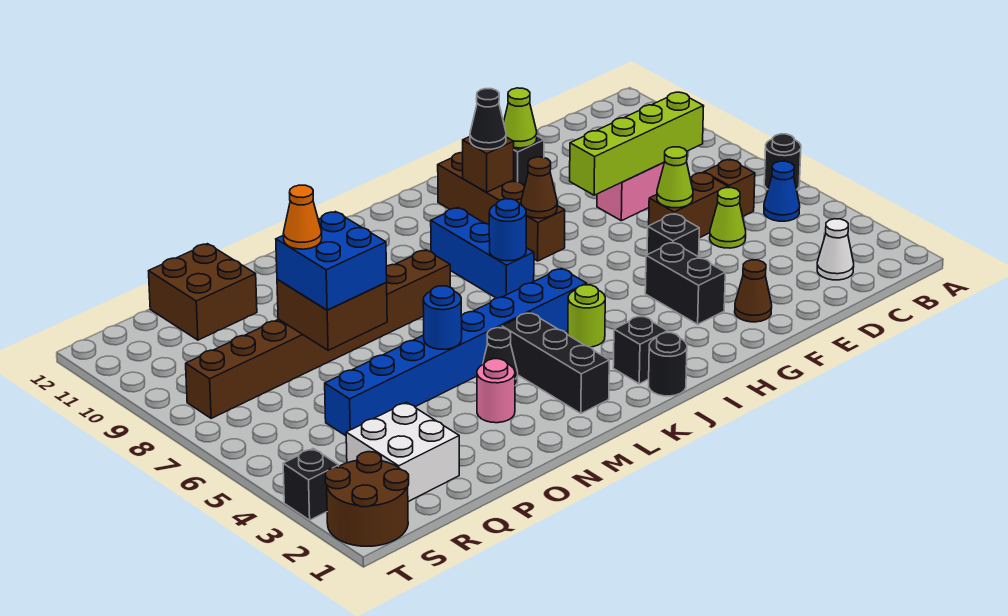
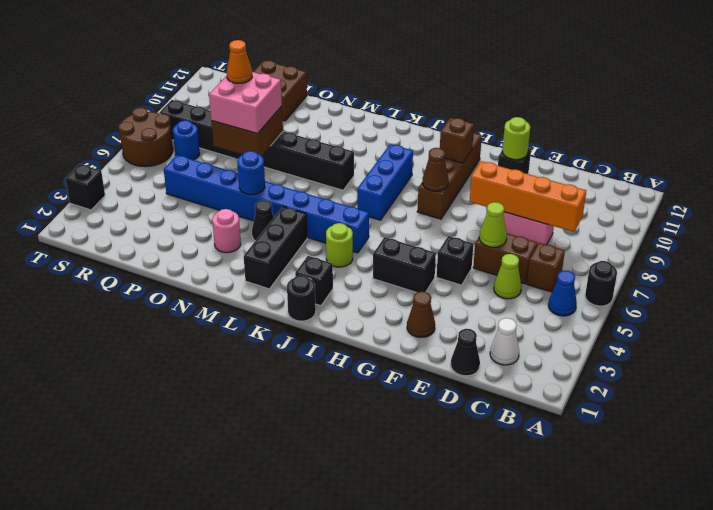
lime brick C8:F8 level 2 -> orange brick C8:F8 level 2
lime cone F11 level 2 -> lime round brick F11 level 2
black brick G3:G4 level 1 -> black brick G4:H4 level 1
black cone H10 level 3 -> black cone D1 level 1
blue round brick J7 level 2 -> blue round brick R7 level 1
brown brick L8:S8 level 1 -> black brick L8:S8 level 1
blue brick O7:P8 level 3 -> pink brick O7:P8 level 3
white brick Q2:R3 level 1 -> none
brown round brick S1:T2 level 1 -> brown round brick S6:T7 level 1

